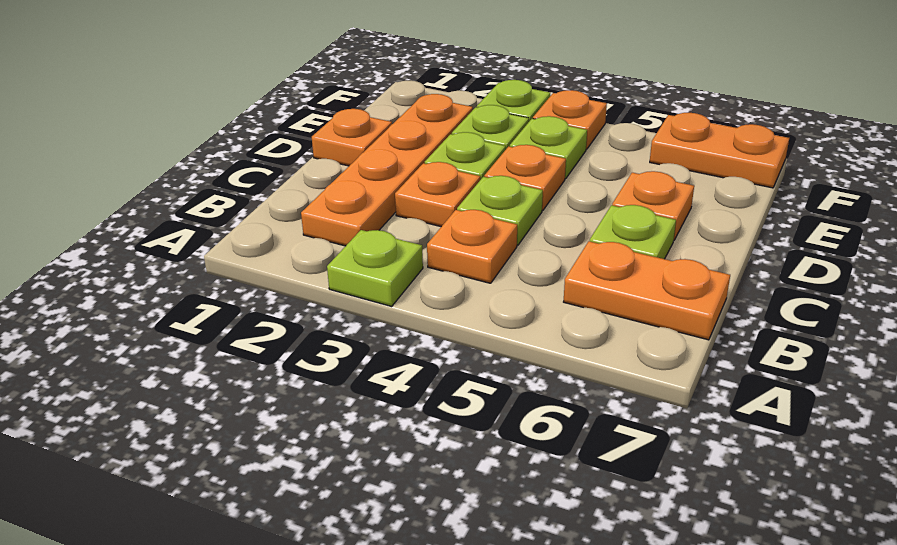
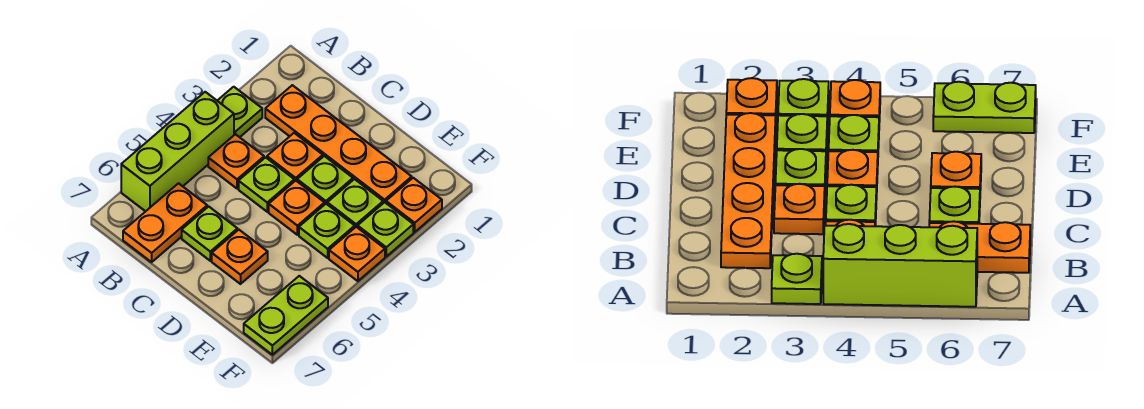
none -> lime brick A4:A6 level 1
orange plate D1 level 1 -> orange plate F2 level 1
orange plate F6:F7 level 1 -> lime plate F6:F7 level 1

